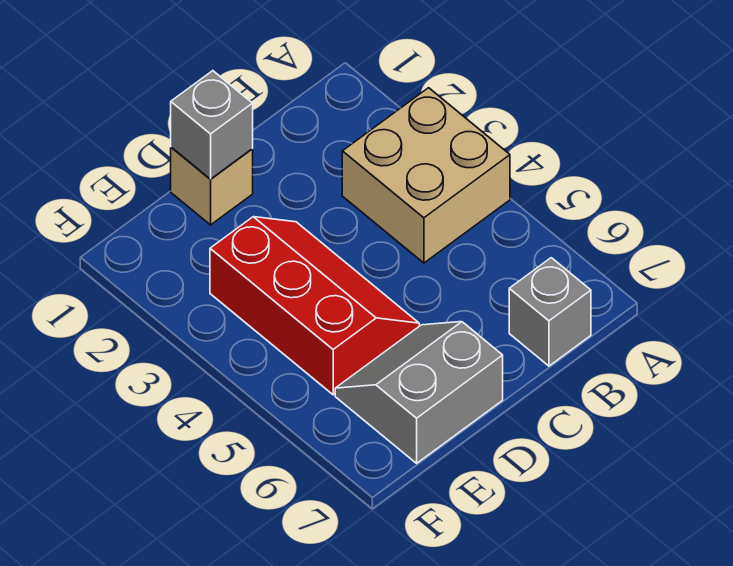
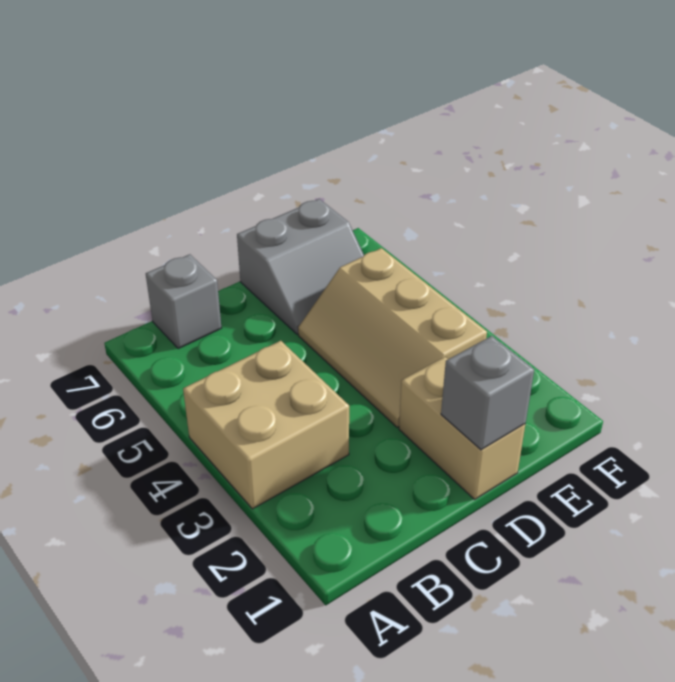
tan brick D1 level 1 -> tan brick D1:D2 level 1
red slope D3:E5 level 1 top E -> tan slope D3:E5 level 1 top E

